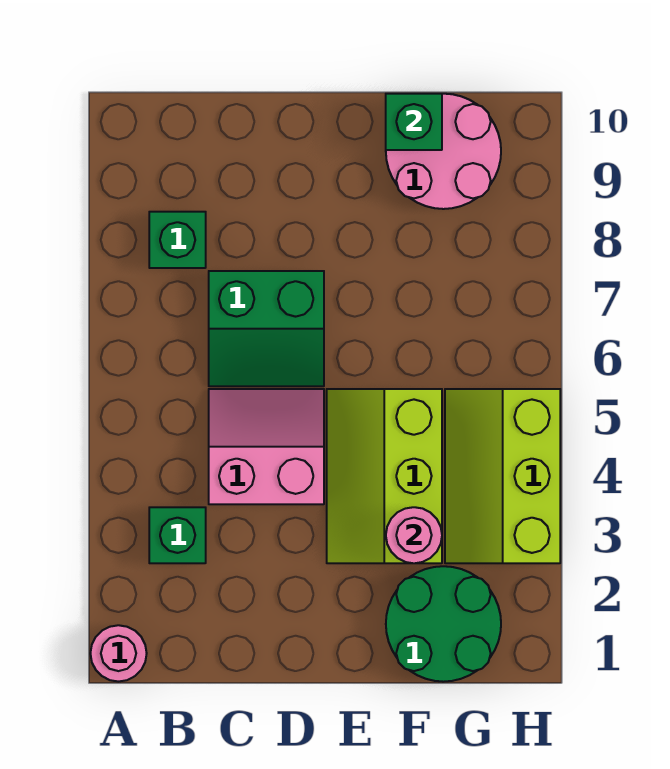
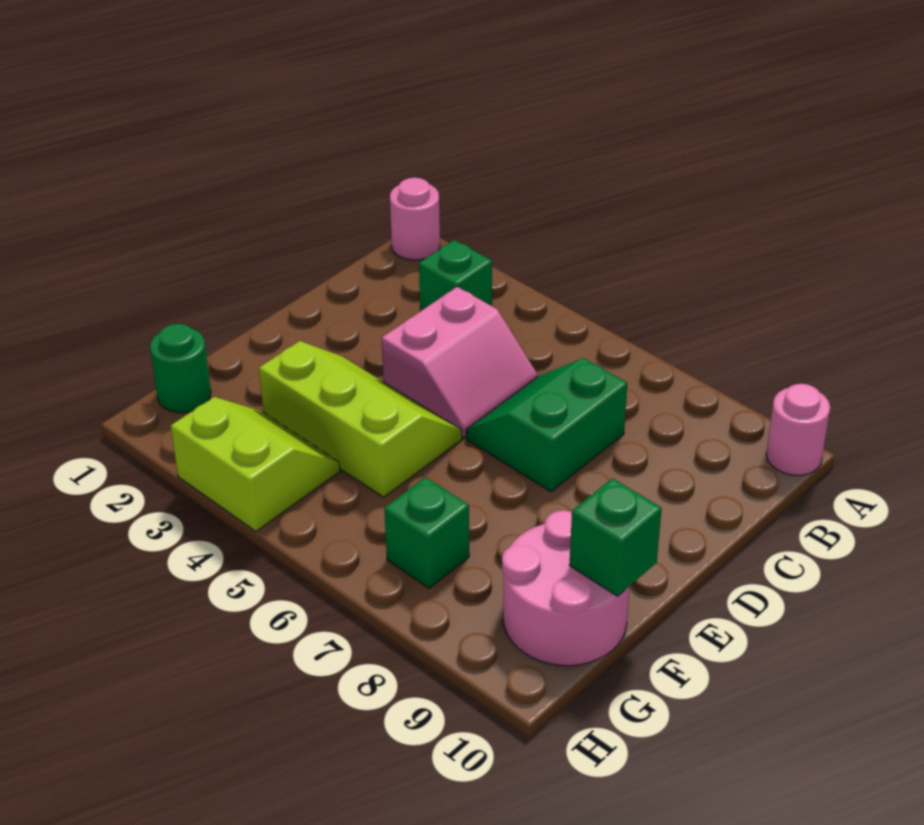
green brick B8 level 1 -> green brick G7 level 1
green round brick F1:G2 level 1 -> green round brick G1 level 1
pink round brick F3 level 2 -> pink round brick A10 level 1
lime slope G3:H5 level 1 top H -> lime slope G3:H4 level 1 top H

